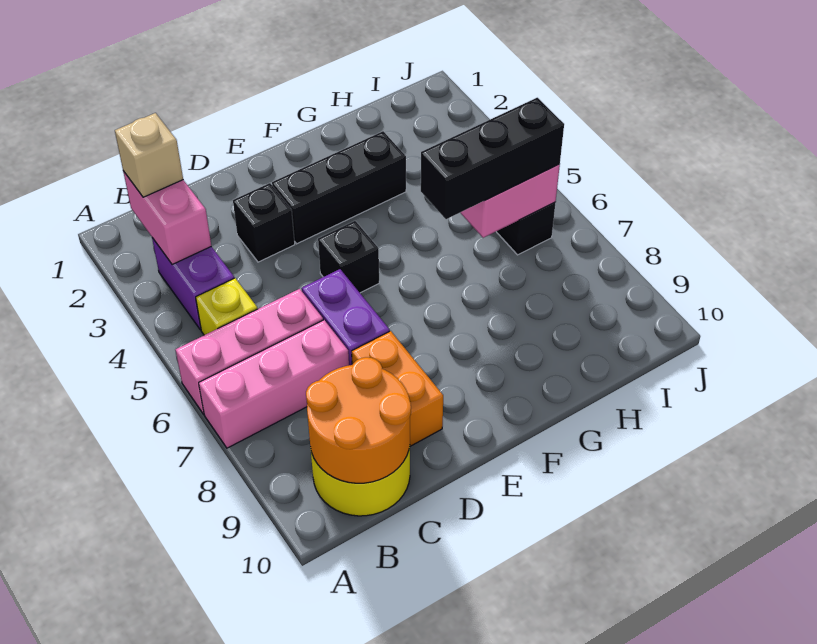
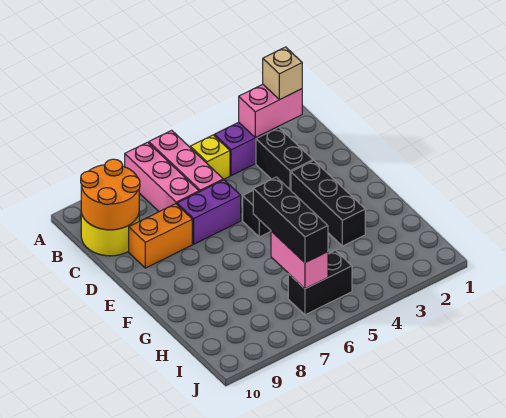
black brick D3 level 1 -> black brick C3:D3 level 1

